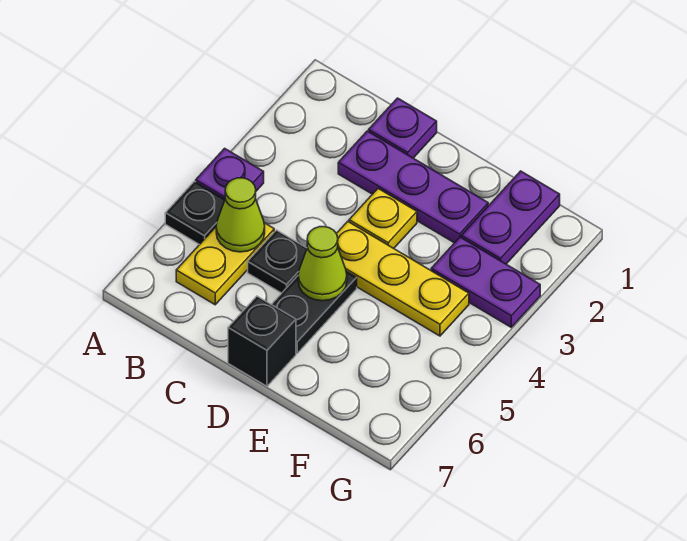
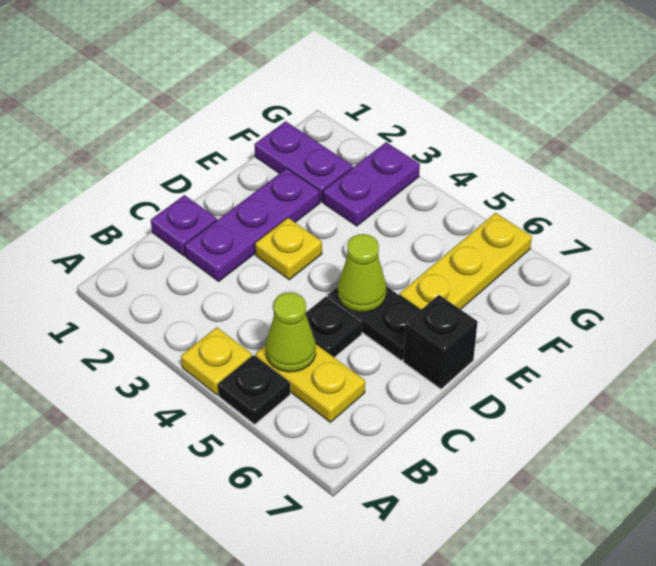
purple plate A4 level 1 -> yellow plate A4 level 1
yellow plate D4:F4 level 1 -> yellow plate E6:G6 level 1

